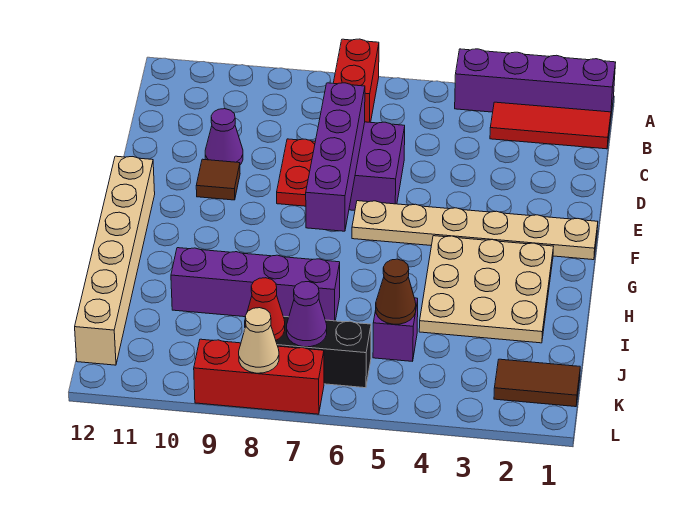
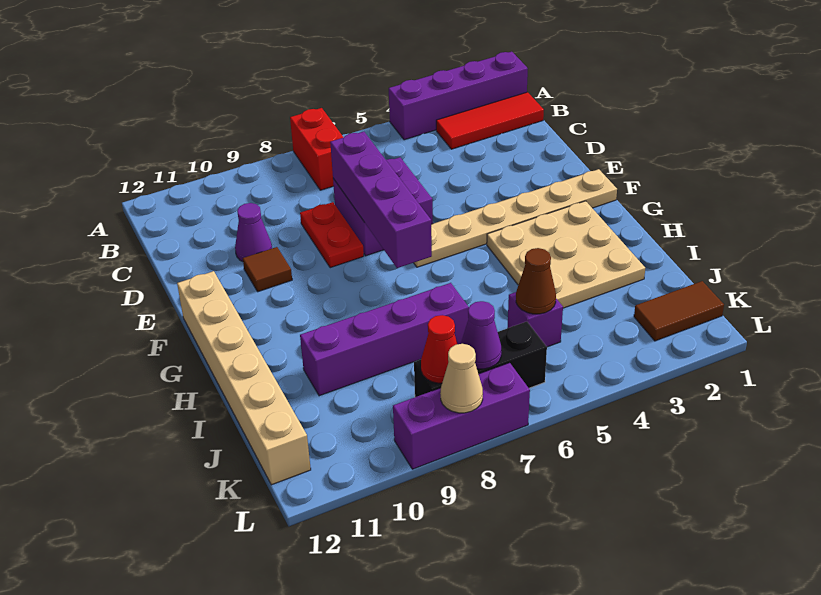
red brick L7:L9 level 1 -> purple brick L7:L9 level 1

